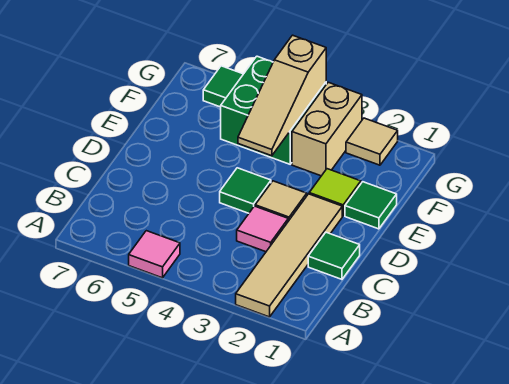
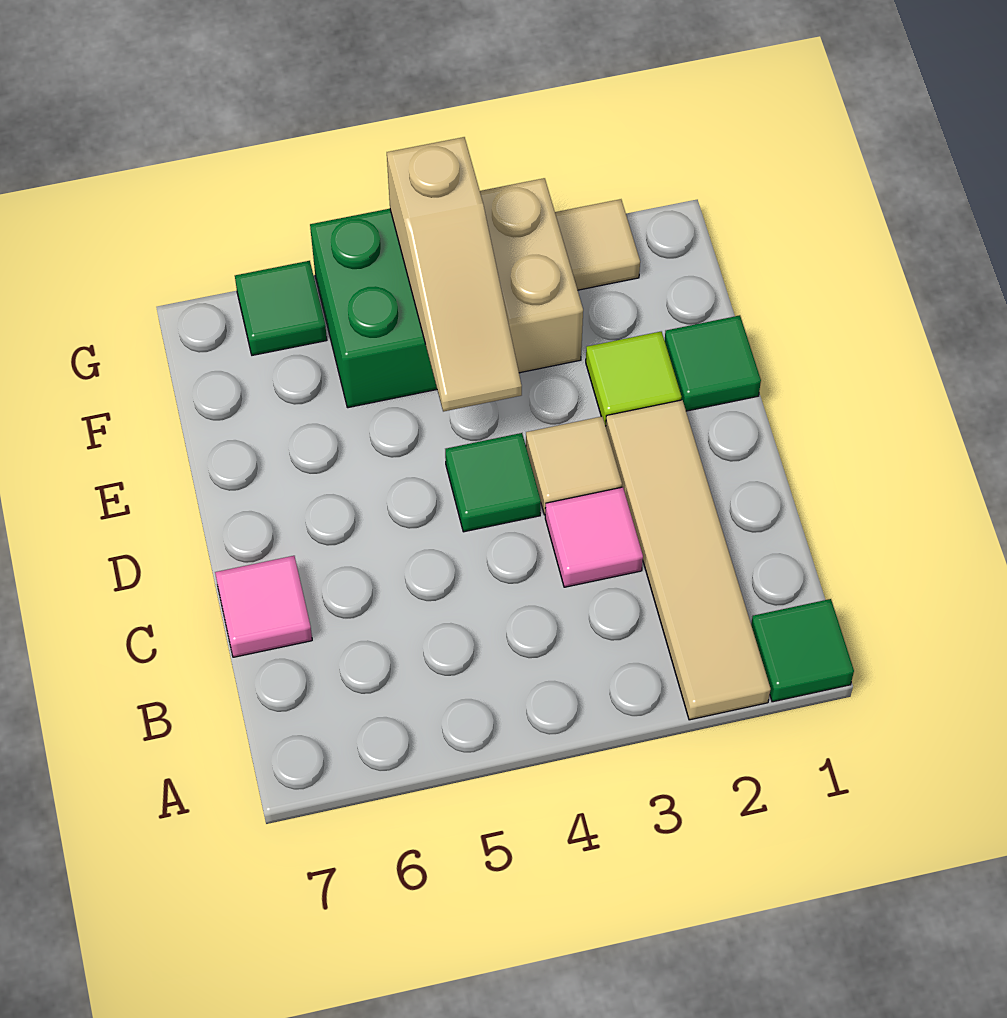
pink tile A5 level 1 -> pink tile C7 level 1
green tile C1 level 1 -> green tile A1 level 1

